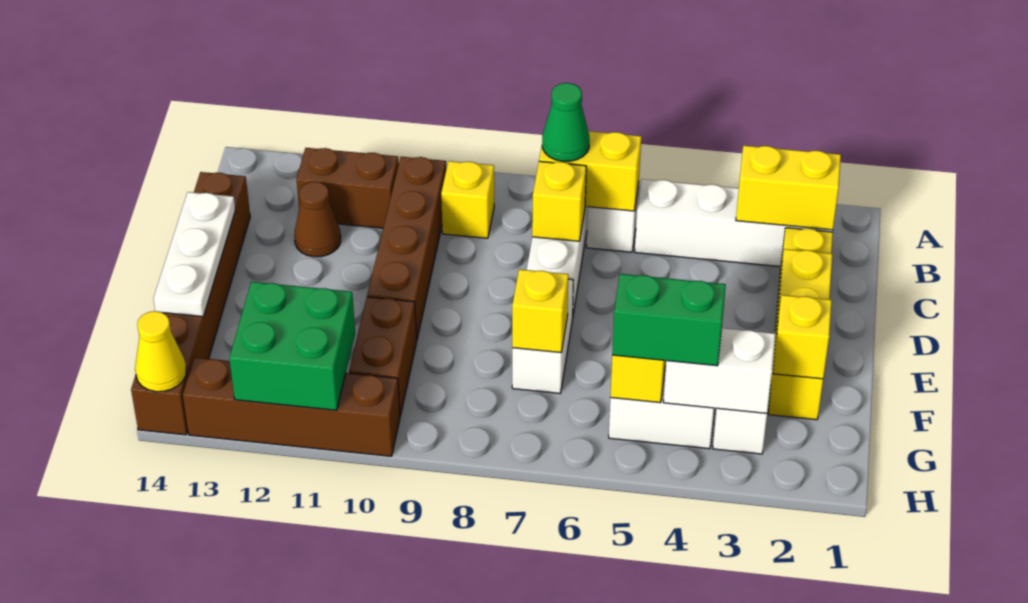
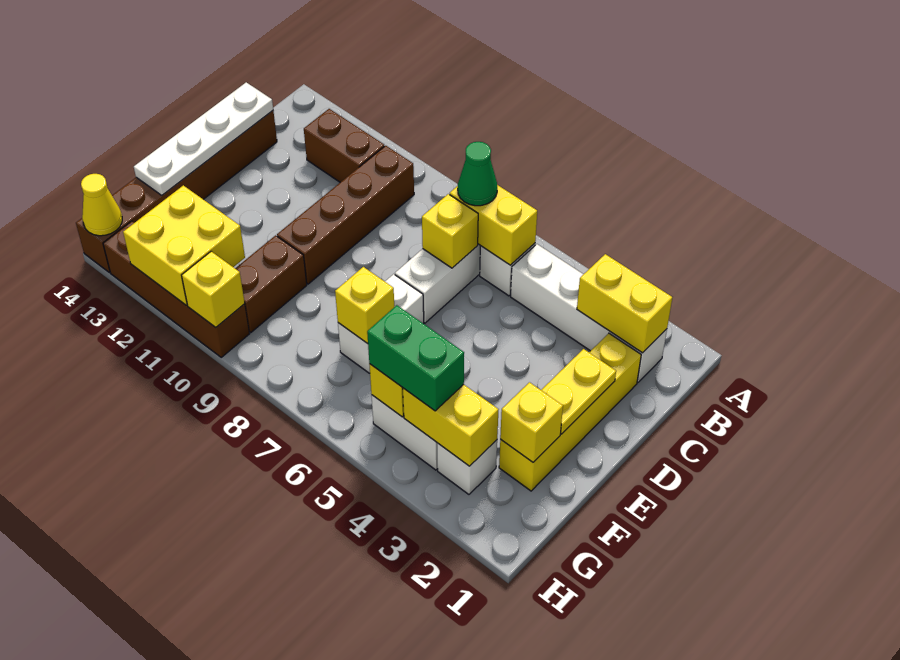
yellow brick B9 level 1 -> yellow brick H10 level 2
brown cone C12 level 1 -> none
white plate D14:F14 level 2 -> white plate C14:F14 level 2
white brick G3:G4 level 2 -> yellow brick G3:G4 level 2
green brick G11:H12 level 2 -> yellow brick G11:H12 level 2

